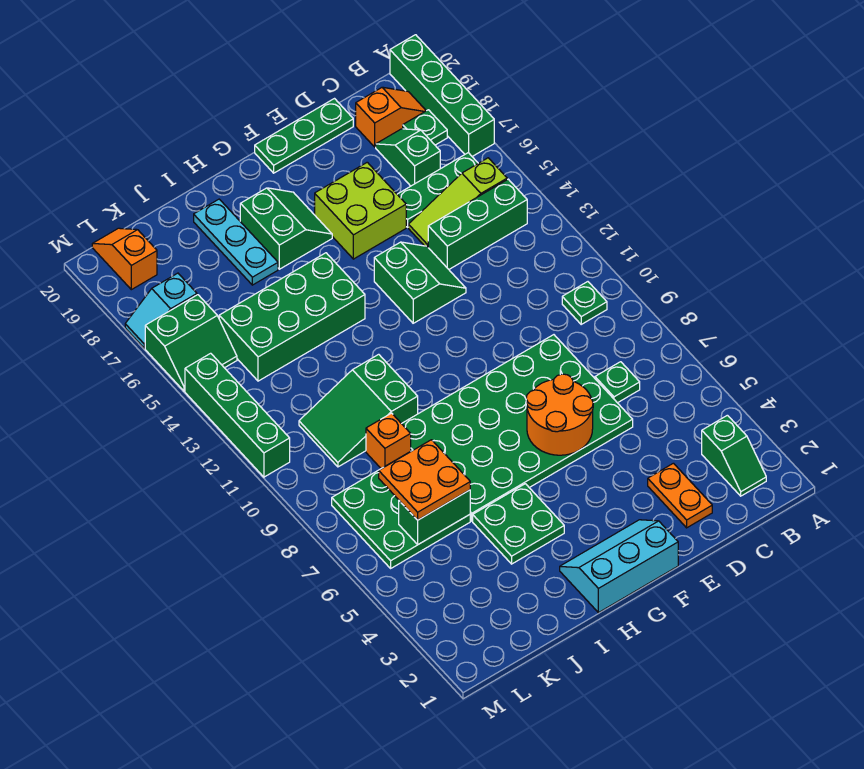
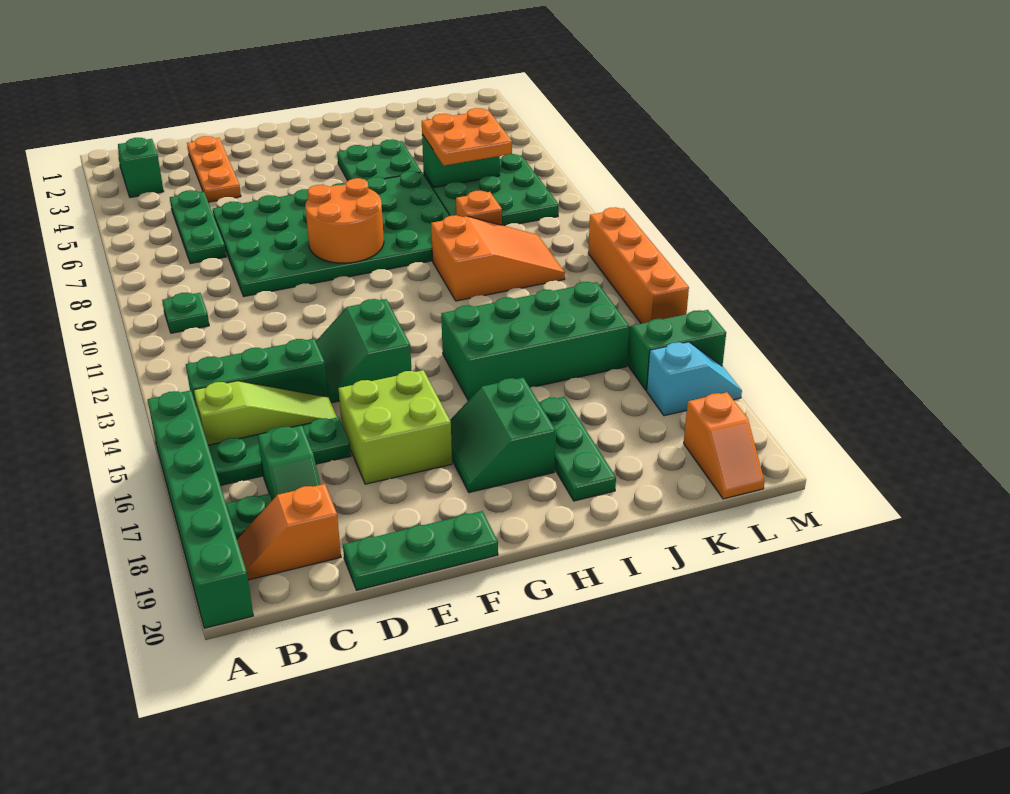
green brick A17:A20 level 1 -> green brick A15:A20 level 1
green plate C7 level 1 -> green plate C5:C7 level 1
orange plate D2:D3 level 1 -> orange plate D2:D4 level 1
orange round brick E6:F7 level 2 -> orange round brick F8:G9 level 2
cyan slope F1:H2 level 1 top 1 -> none
green slope I10:K11 level 1 top I -> orange slope I10:K11 level 1 top I
cyan plate I17:I19 level 1 -> green plate I17:I19 level 1
green brick M11:M14 level 1 -> orange brick M11:M14 level 1

